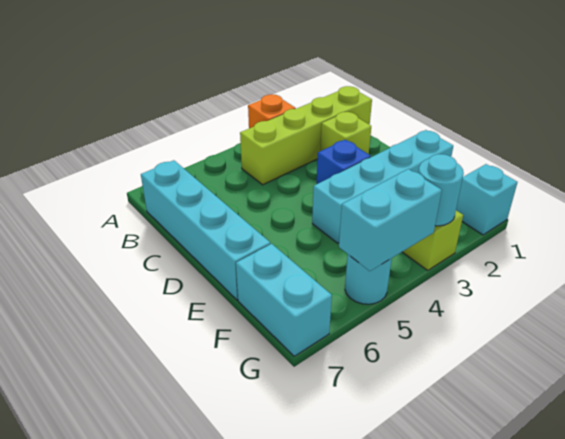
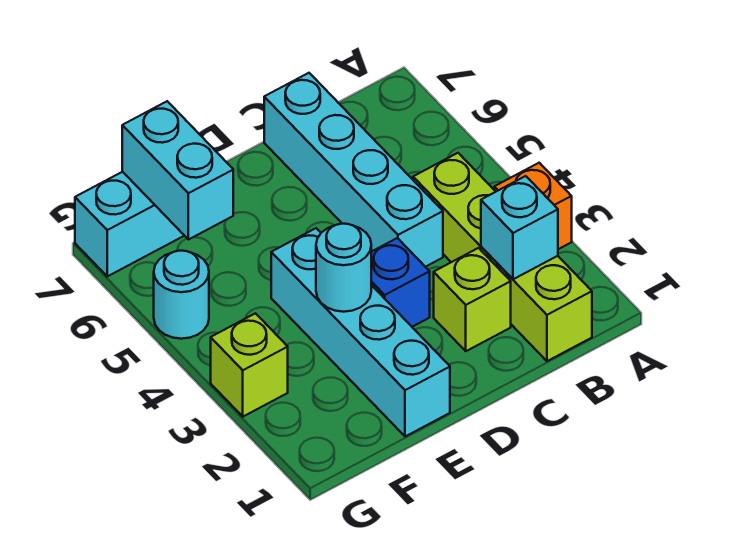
cyan brick B7:E7 level 1 -> cyan brick C4:C7 level 1
cyan brick G1 level 1 -> cyan brick B2 level 2
cyan round brick G3 level 2 -> cyan round brick E3 level 2
cyan brick G4:G5 level 2 -> cyan brick F6:F7 level 2

